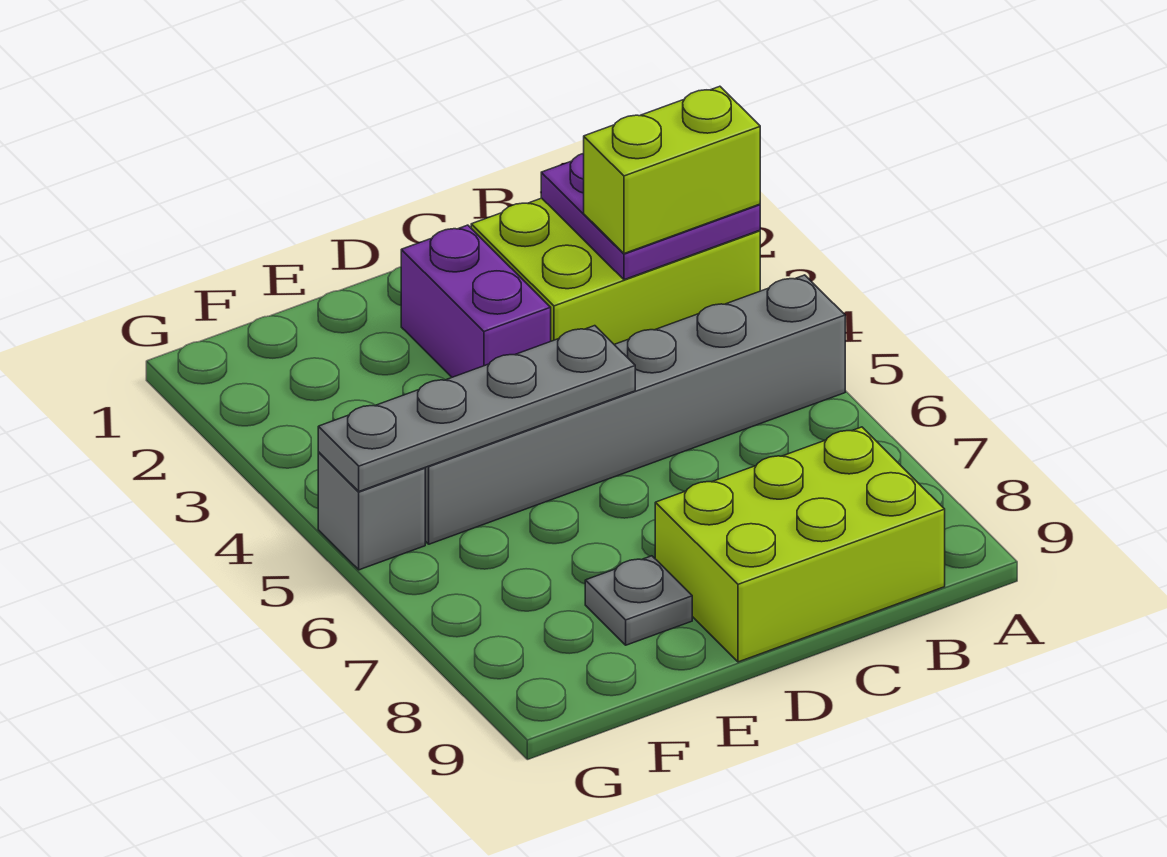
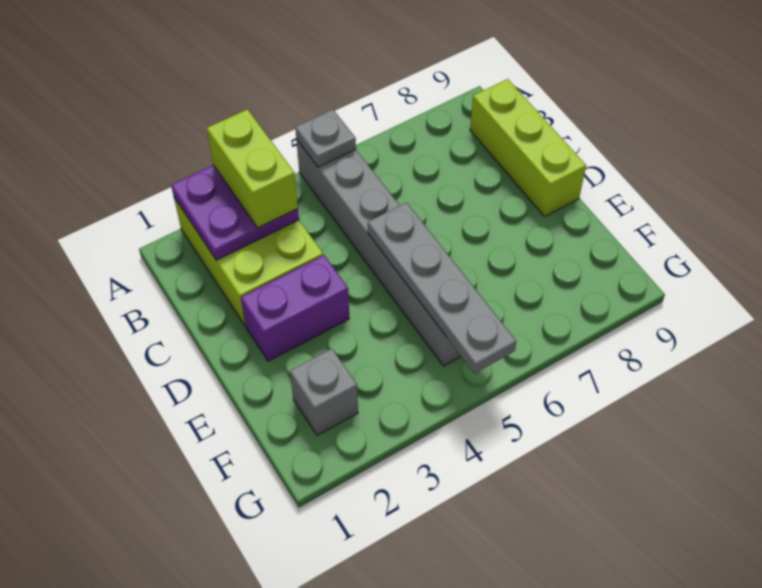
lime brick B8:D9 level 1 -> lime brick B9:D9 level 1
grey plate E8 level 1 -> grey plate A5 level 2
grey brick G5 level 1 -> grey brick F2 level 1

